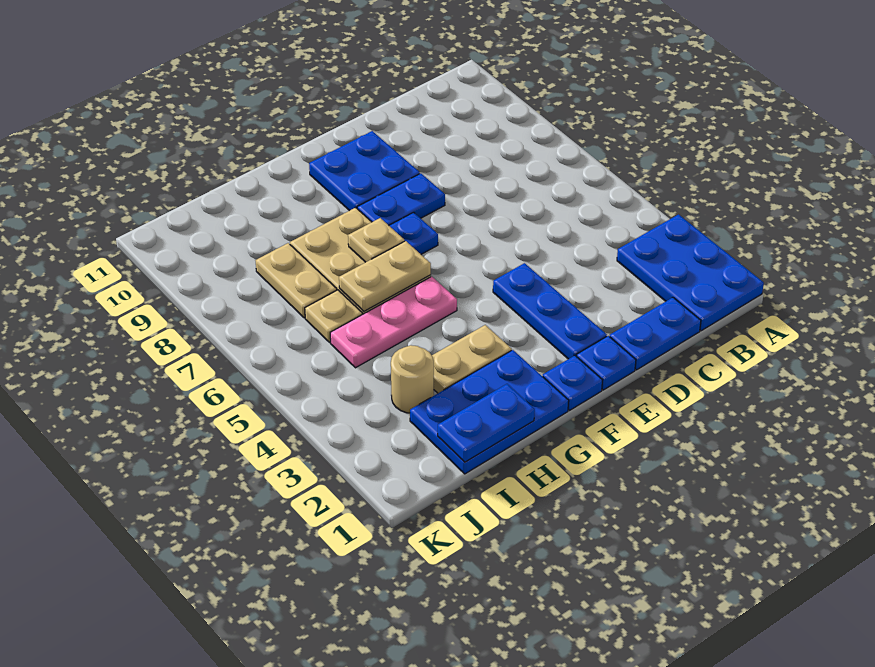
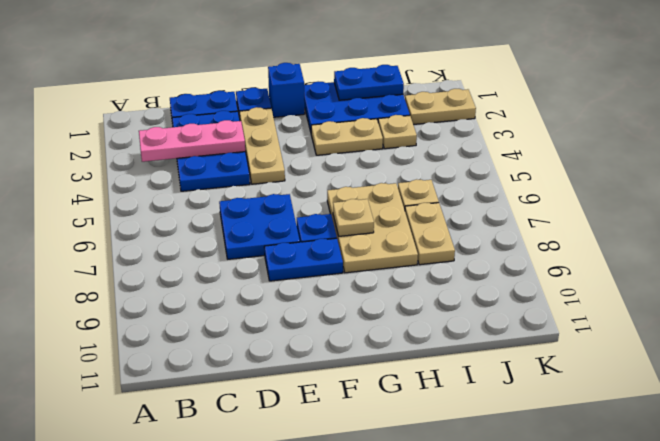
blue plate A1:B3 level 1 -> blue plate C2:D4 level 1
blue plate E2:E4 level 1 -> tan plate E2:E4 level 1
blue plate E9:F10 level 1 -> blue plate D6:E7 level 1
blue plate F1 level 1 -> blue brick F1 level 1
pink plate G5:I5 level 1 -> pink plate B3:D3 level 2
tan plate G6:H6 level 2 -> tan plate J2:K2 level 1
tan round brick I3 level 1 -> tan plate I3 level 1

